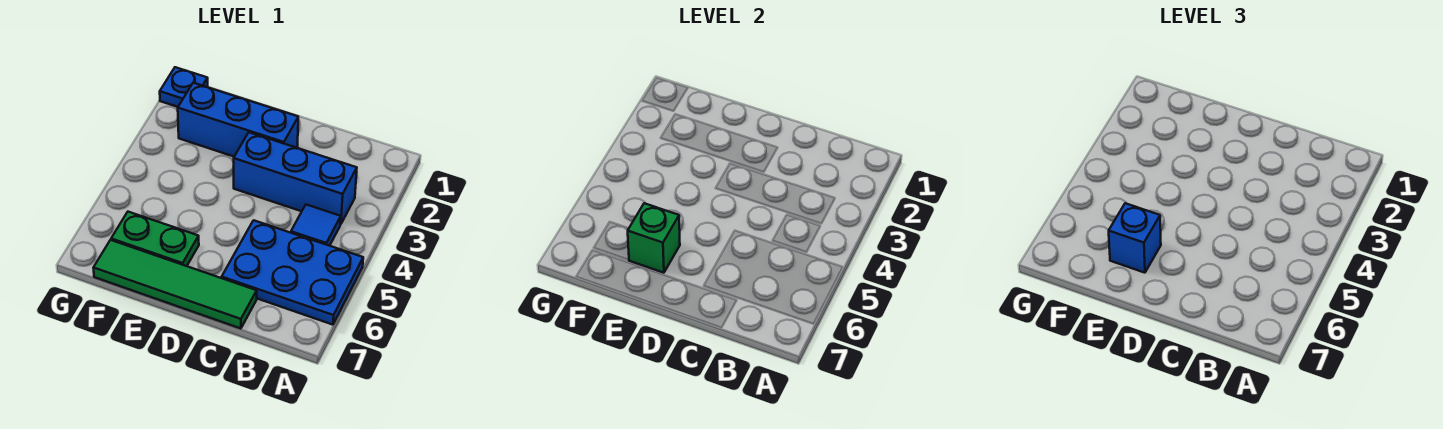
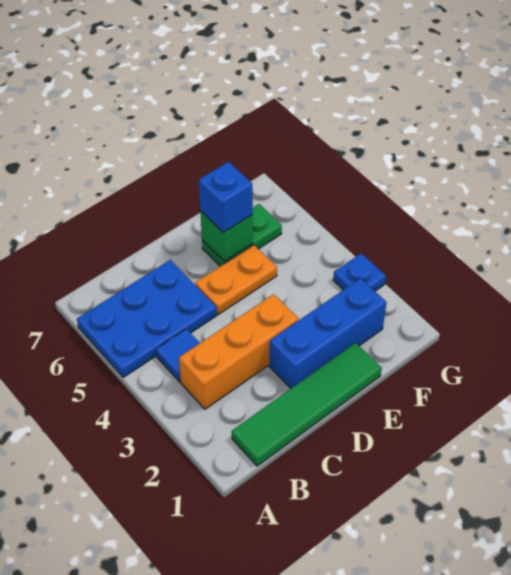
blue brick B3:D3 level 1 -> orange brick B3:D3 level 1
green tile C7:F7 level 1 -> green tile B1:E1 level 1
none -> orange plate D5:E5 level 1
blue plate G1 level 1 -> blue plate G3 level 1

